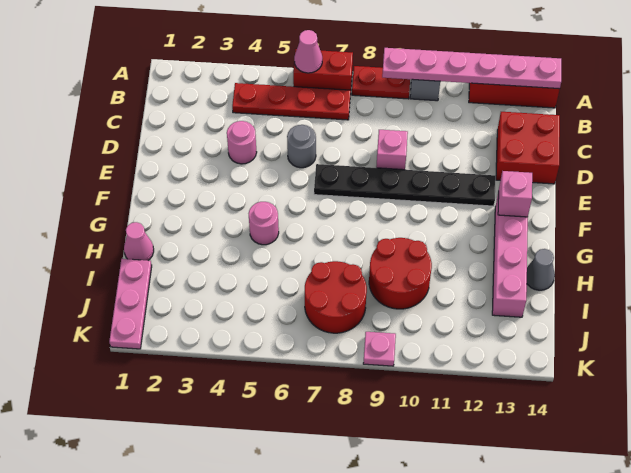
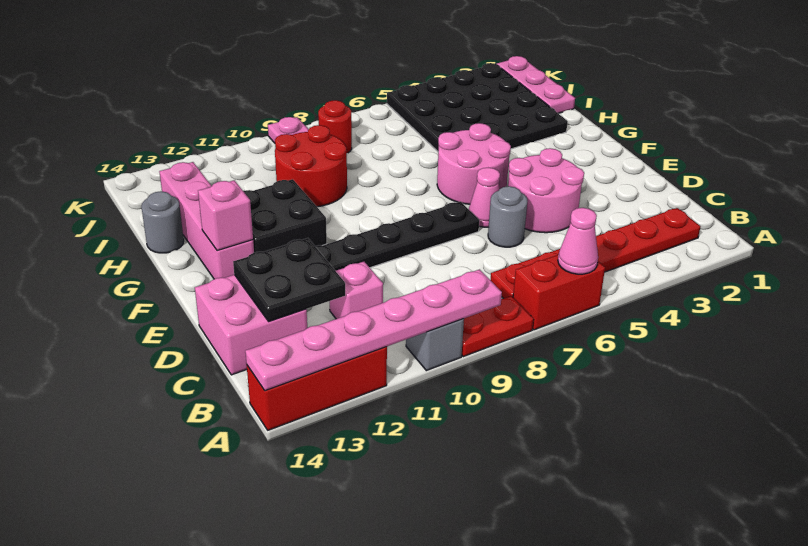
red plate B4:B7 level 1 -> red plate B2:B7 level 1
none -> black plate C12:D13 level 2
red brick C13:D14 level 1 -> pink brick C13:D14 level 1
pink round brick D4 level 1 -> pink round brick D4:E5 level 1
pink brick D9 level 1 -> pink brick C11 level 1
none -> black brick F11:G12 level 1
pink round brick G5 level 1 -> pink round brick F5:G6 level 1
pink cone H1 level 1 -> pink cone E6 level 1
none -> black plate H2:K5 level 1
grey cone H14 level 1 -> grey round brick H14 level 1
red round brick I7:J8 level 1 -> red round brick J8 level 1

